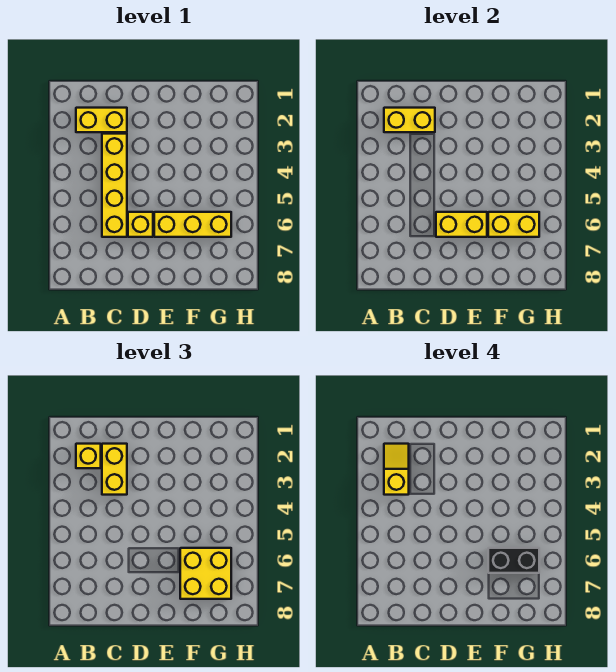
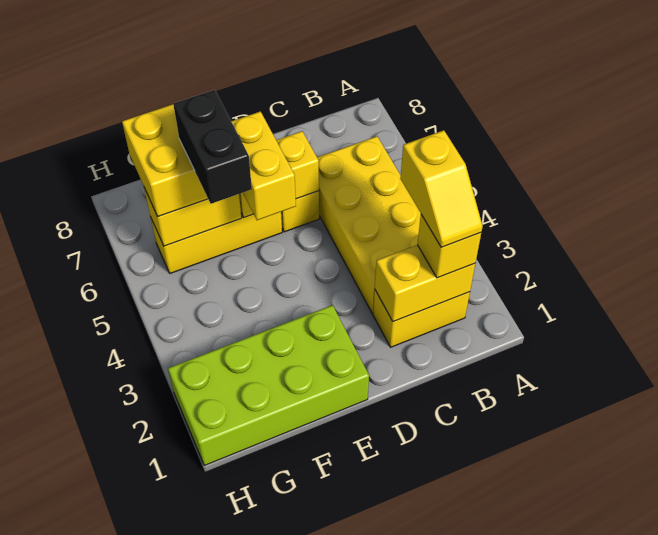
yellow brick C2:C3 level 3 -> yellow brick E5:E6 level 3
yellow brick C3:C6 level 1 -> yellow brick B3:C6 level 1
none -> lime brick E1:H2 level 1
black brick F6:G6 level 4 -> black brick F5:F6 level 4

